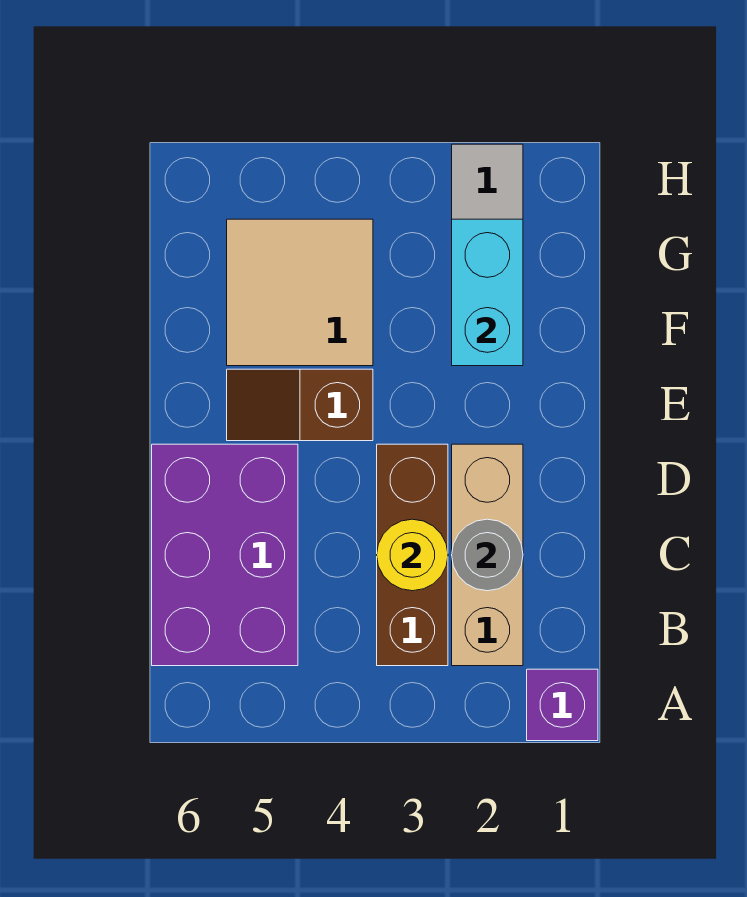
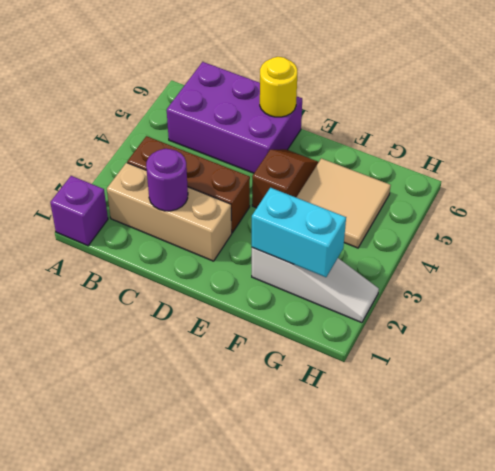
grey round brick C2 level 2 -> purple round brick C2 level 2
yellow round brick C3 level 2 -> yellow round brick D6 level 2

